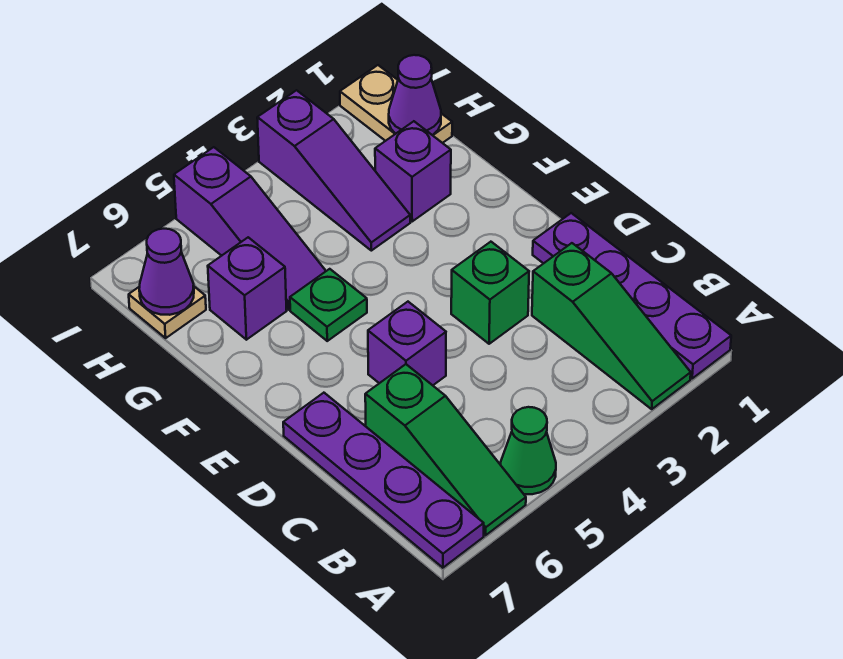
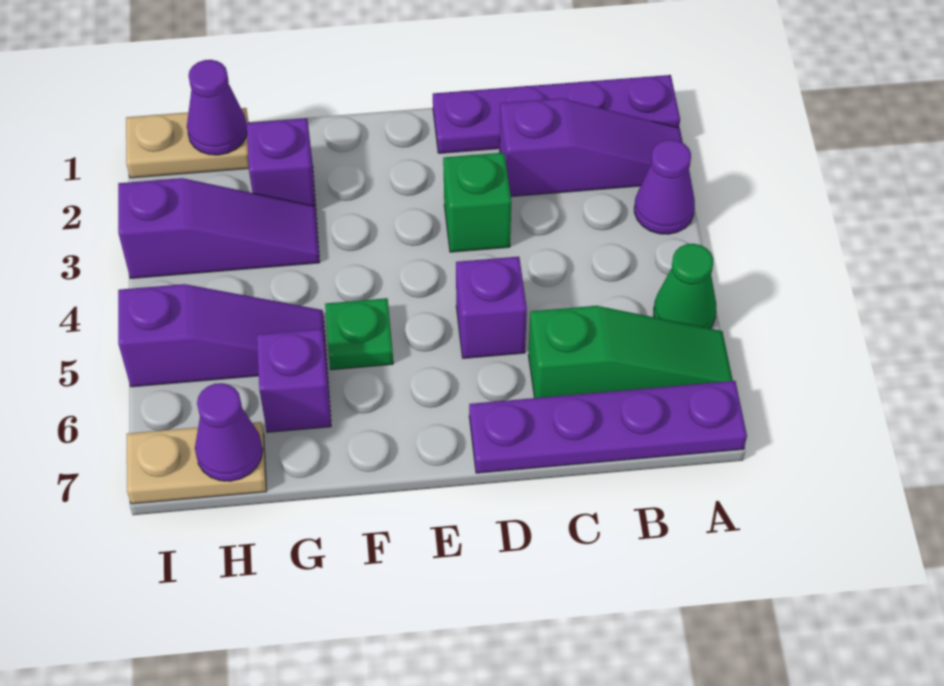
green slope A2:C2 level 1 top C -> purple slope A2:C2 level 1 top C
none -> purple cone A3 level 1
tan plate H7 level 1 -> tan plate H7:I7 level 1

